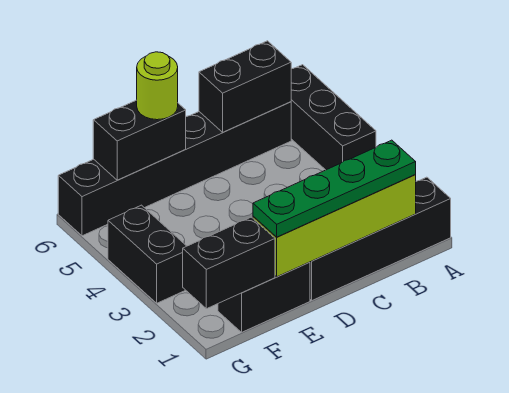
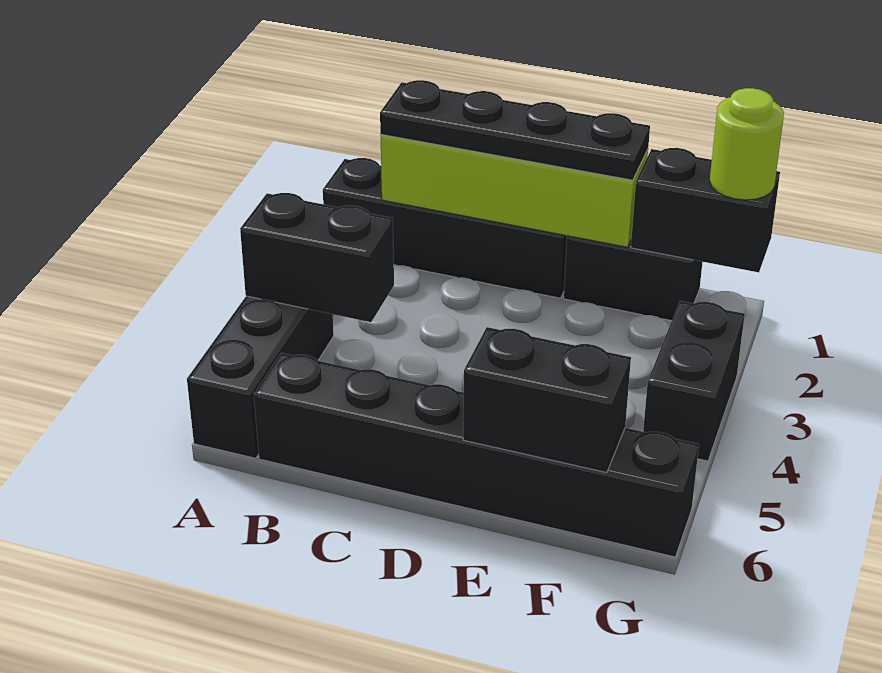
green plate B1:E1 level 3 -> black plate B1:E1 level 3
black brick B6:C6 level 2 -> black brick A4:B4 level 2
lime round brick E6 level 3 -> lime round brick G1 level 3

